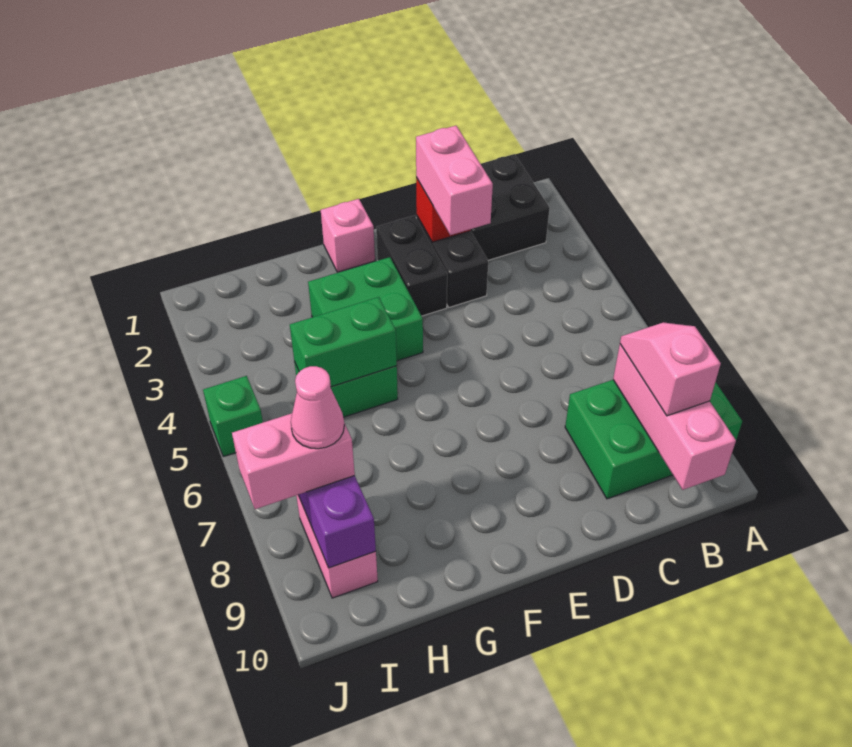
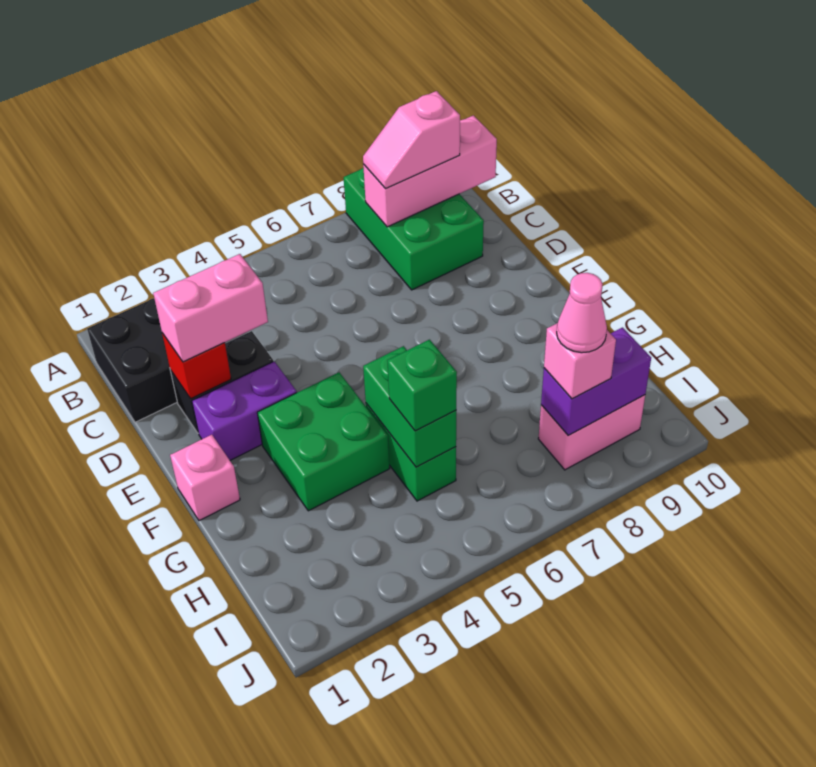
black brick E2:E3 level 1 -> purple brick E2:E3 level 1
pink brick I8:J8 level 3 -> pink brick I8 level 3
green brick J5 level 1 -> green brick H5 level 3

